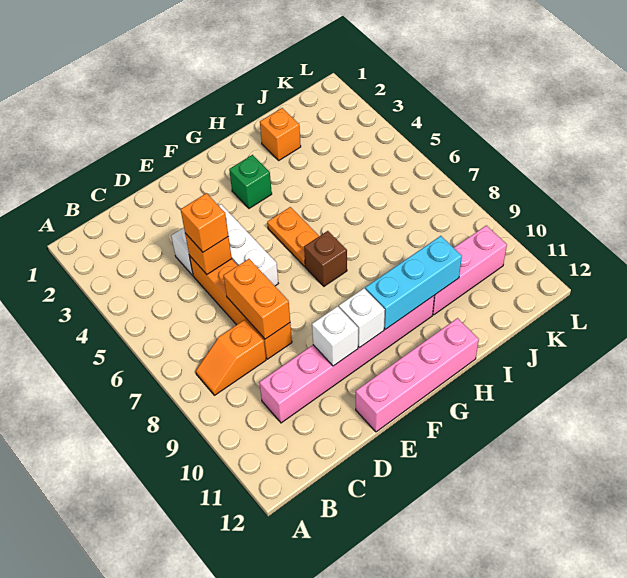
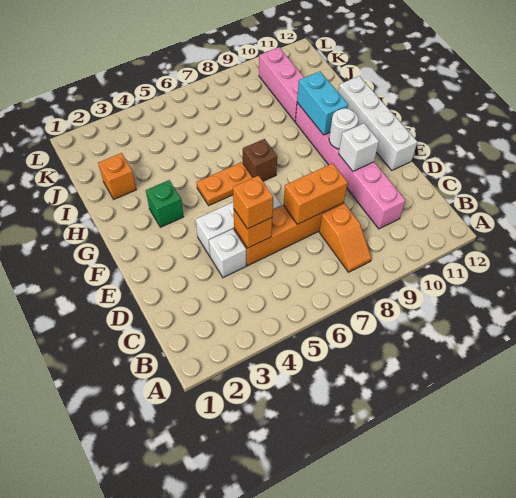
pink brick E12:H12 level 1 -> white brick E12:H12 level 1
white brick F10 level 2 -> white round brick F10 level 2
cyan brick G10:I10 level 2 -> cyan brick G10:H10 level 2

